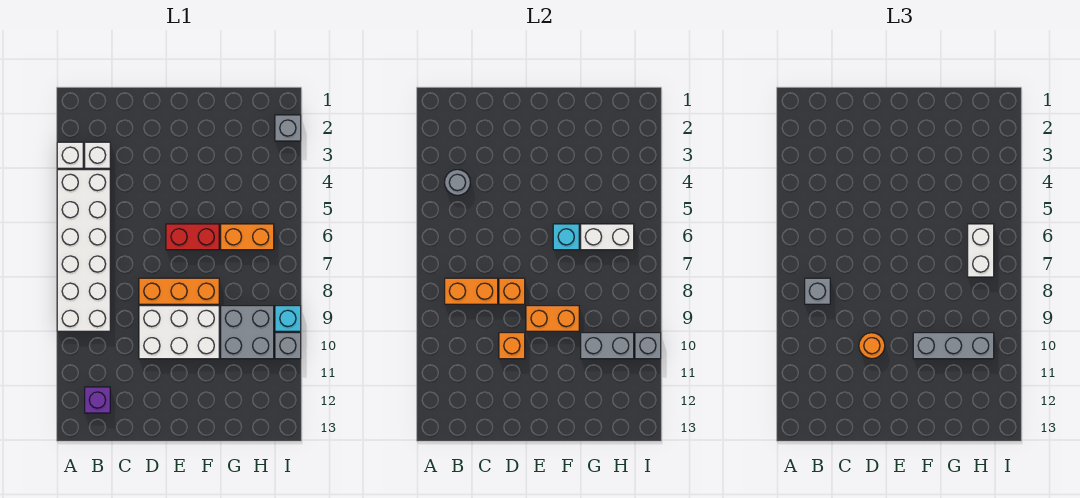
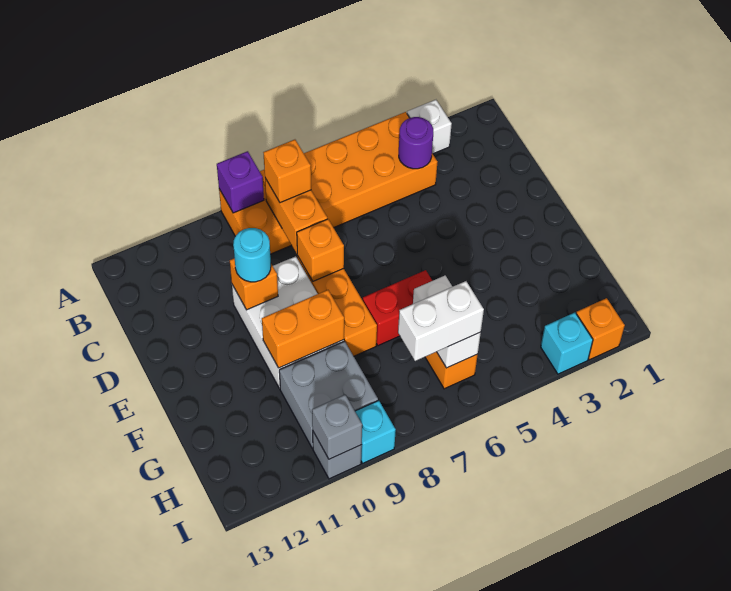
white brick A4:B9 level 1 -> orange brick A4:B9 level 1
white brick B3 level 1 -> none
grey round brick B4 level 2 -> purple round brick B4 level 2
grey brick B8 level 3 -> orange brick B8 level 3
purple brick B12 level 1 -> purple brick A9 level 2
orange round brick D10 level 3 -> cyan round brick D10 level 3
red brick E6:F6 level 1 -> red brick F6:F7 level 1
orange brick E9:F9 level 2 -> orange brick F9:F10 level 2
cyan brick F6 level 2 -> cyan brick I3 level 1
grey brick F10:H10 level 3 -> none
grey brick G10:H10 level 2 -> none
grey brick I2 level 1 -> orange brick I2 level 1

